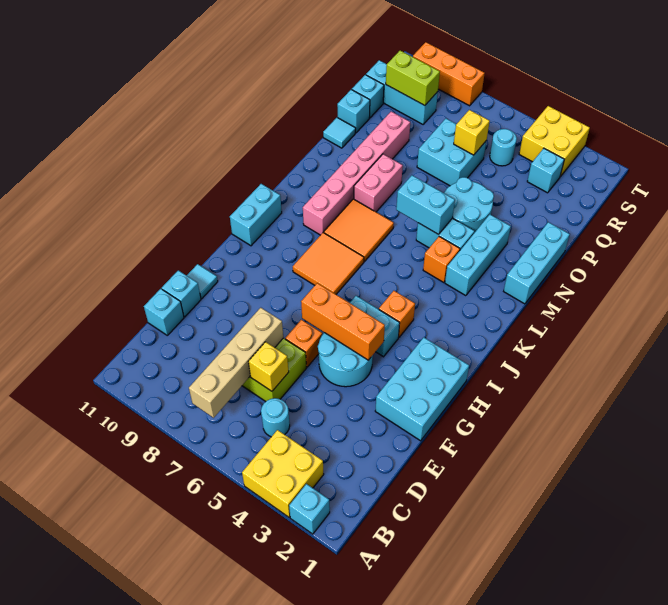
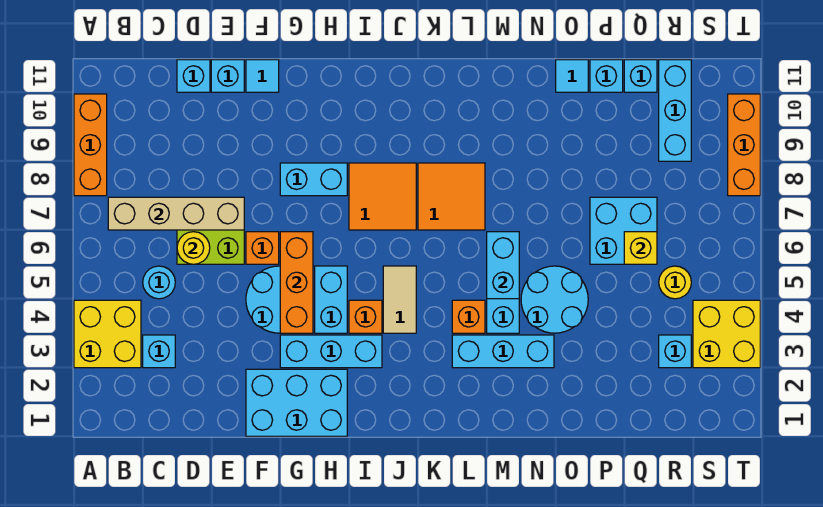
cyan brick A2 level 1 -> cyan brick C3 level 1
none -> orange brick A8:A10 level 1
yellow brick D6 level 2 -> yellow round brick D6 level 2
cyan brick I11:J11 level 1 -> cyan brick G8:H8 level 1
none -> tan tile J4:J5 level 1
pink brick K9:P9 level 1 -> none
cyan brick M1:O1 level 1 -> cyan brick G3:I3 level 1
pink brick M8:N8 level 1 -> none
cyan round brick R5 level 1 -> yellow round brick R5 level 1
lime brick R9:R10 level 2 -> none

